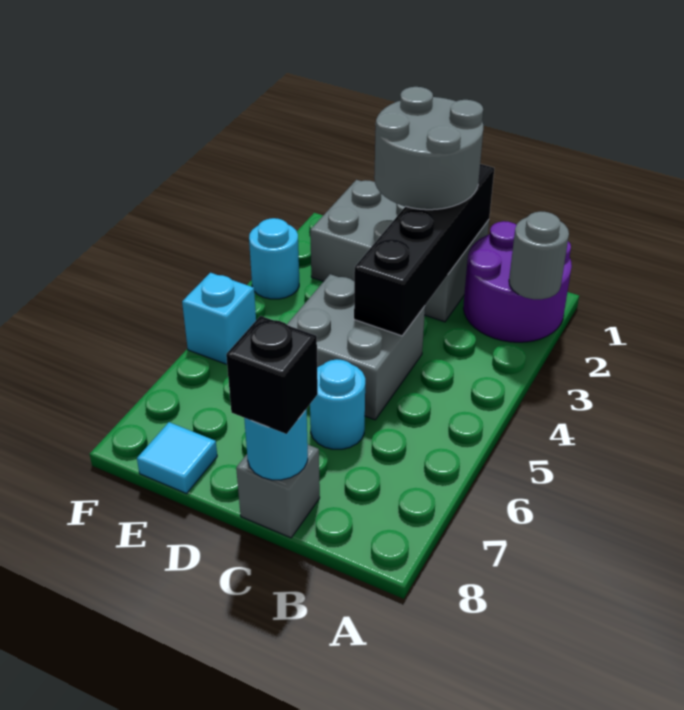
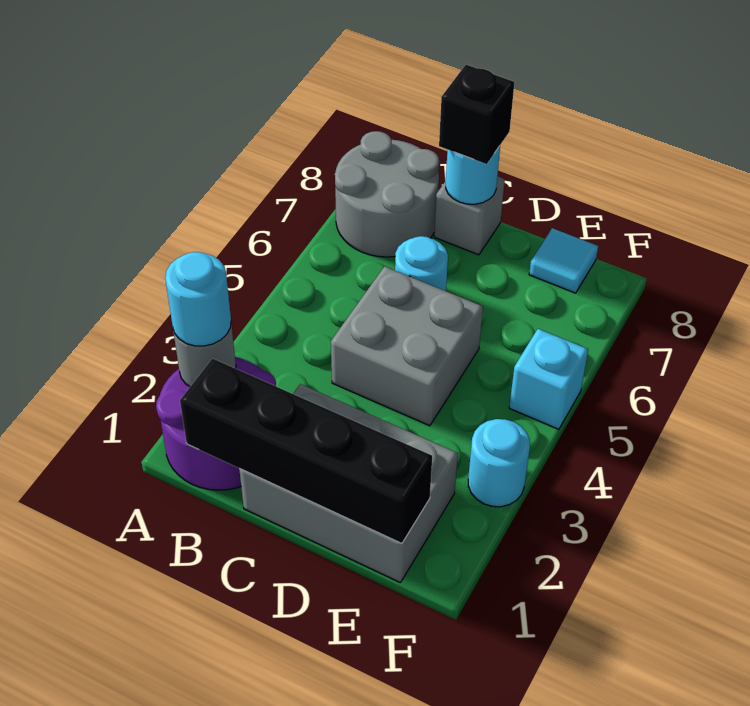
none -> cyan round brick A2 level 3
black brick C1:C4 level 2 -> black brick B1:E1 level 2
grey round brick C1:D2 level 3 -> grey round brick A7:B8 level 1

